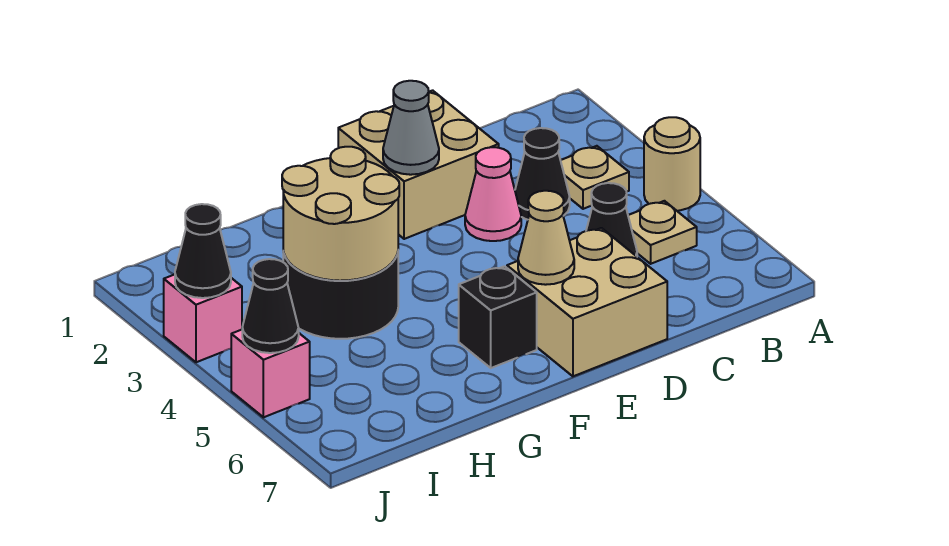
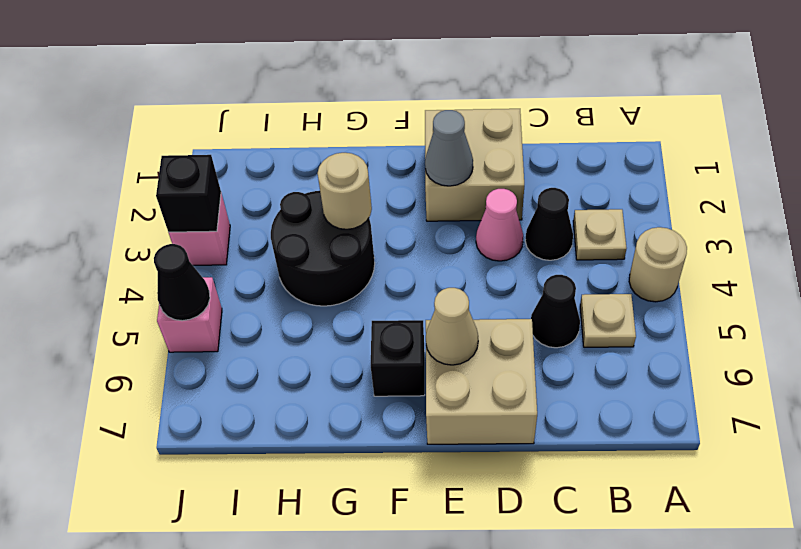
tan round brick G3:H4 level 2 -> tan round brick G3 level 2
black cone J3 level 2 -> black brick J3 level 2

